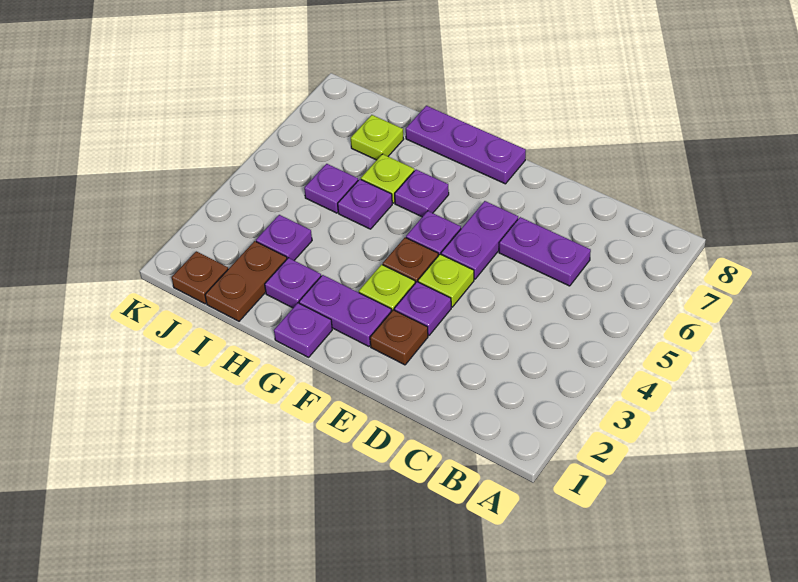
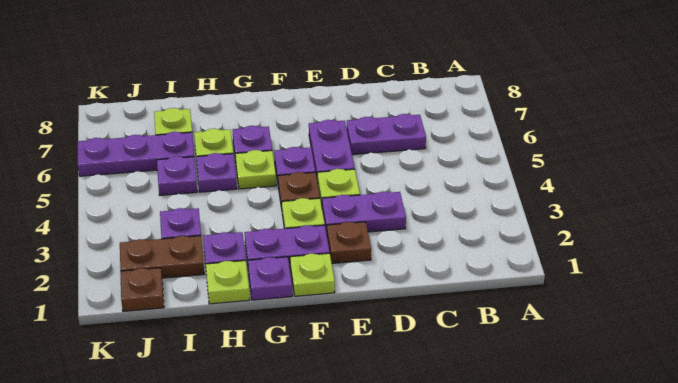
purple plate E3 level 1 -> purple plate D3:E3 level 1
none -> lime plate F1 level 1
purple plate F8:H8 level 1 -> purple plate I6:K6 level 1
none -> lime plate G5 level 1
none -> lime plate H1 level 1
brown plate I1:I2 level 1 -> brown plate I2:J2 level 1

